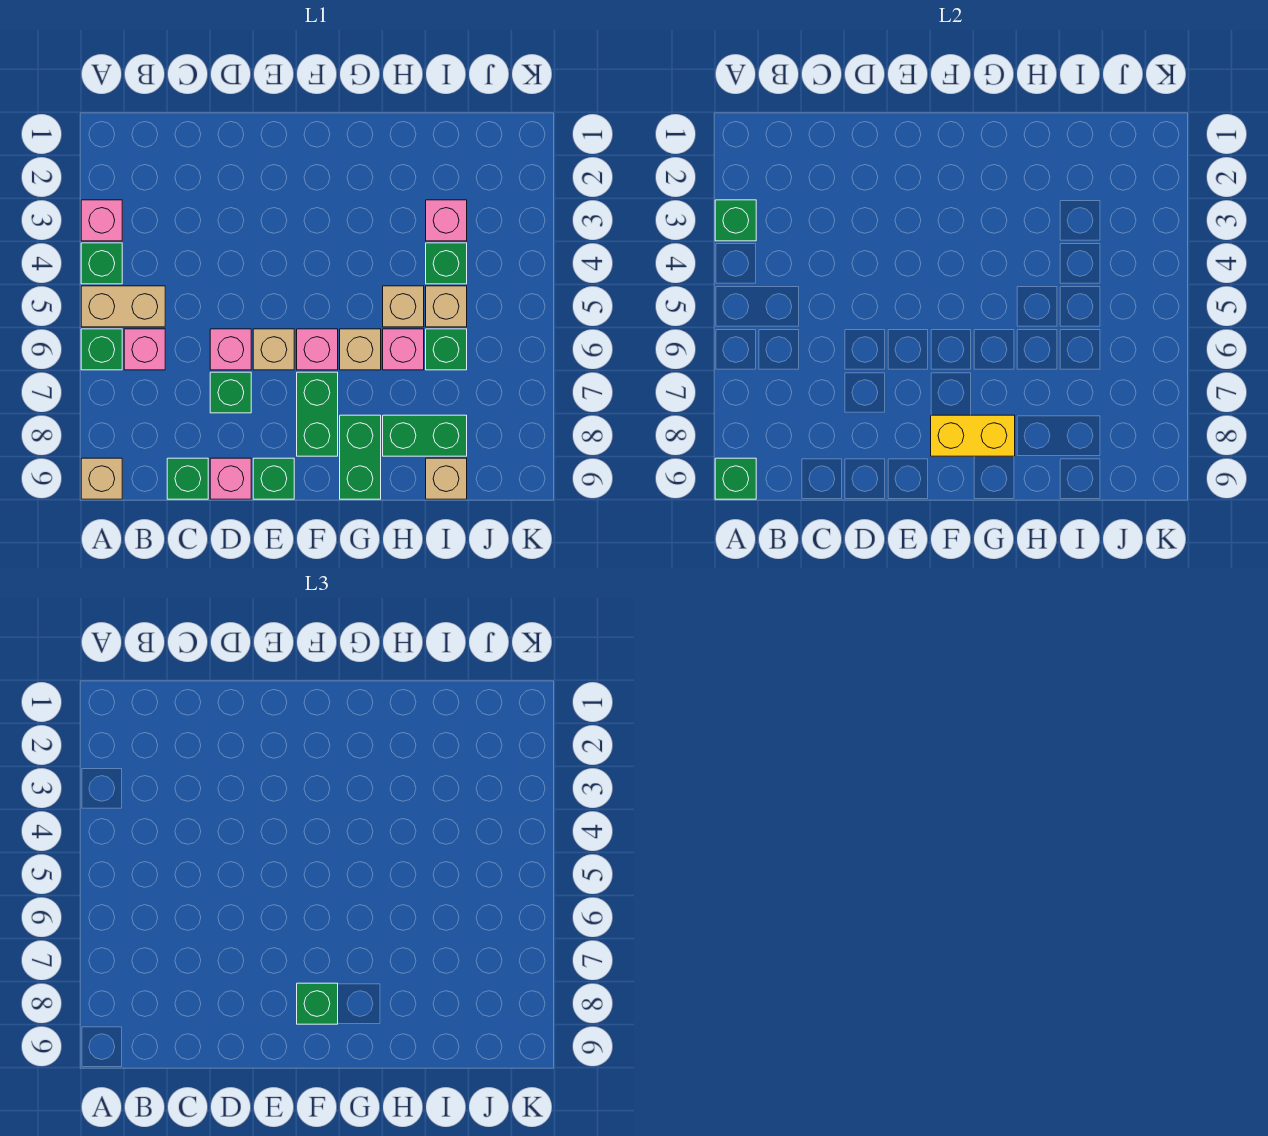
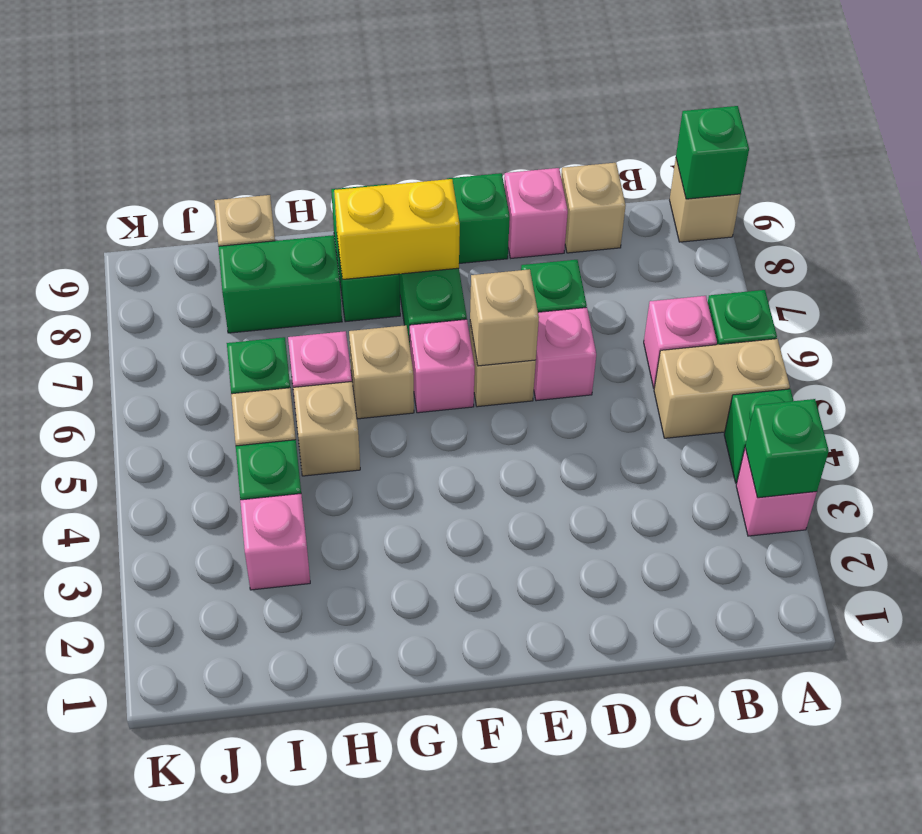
green brick C9 level 1 -> tan brick C9 level 1
none -> tan brick E6 level 2
green brick F8 level 3 -> none

